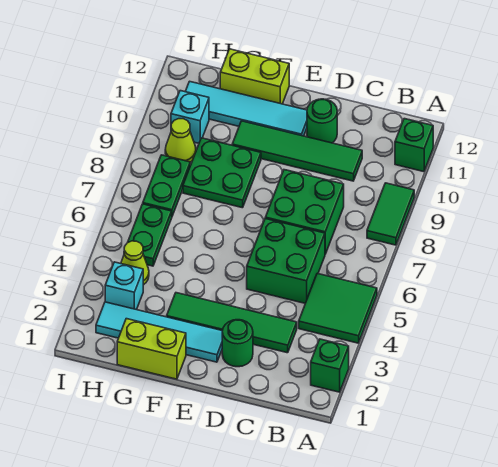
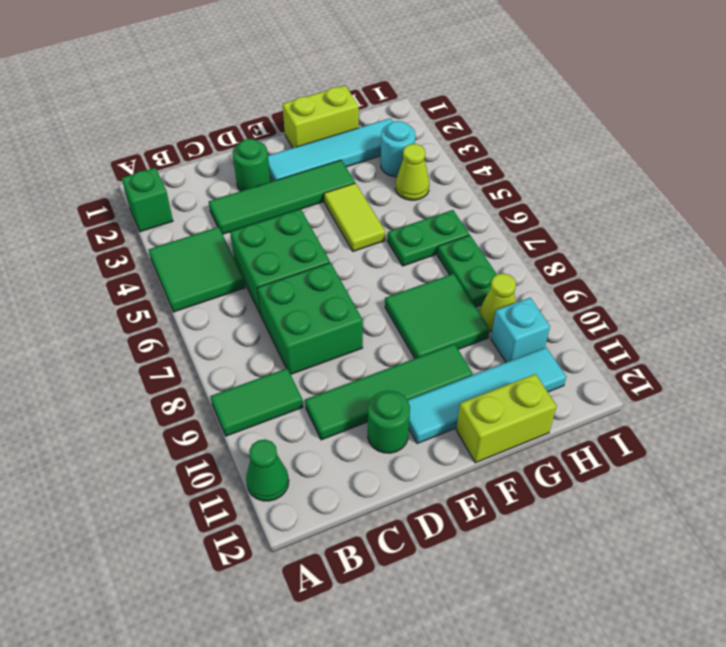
green tile A8:A9 level 1 -> green tile A9:B9 level 1
green brick A11 level 1 -> green cone A11 level 1
none -> lime tile F4:F5 level 1
green plate F8:G9 level 1 -> green tile F8:G9 level 1
cyan brick H3 level 1 -> cyan round brick H3 level 1
green plate H5:H6 level 1 -> green plate G6:H6 level 1

